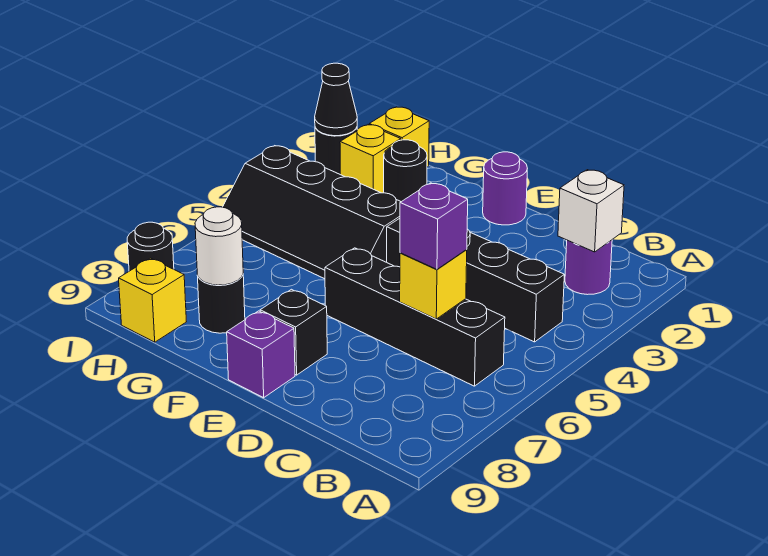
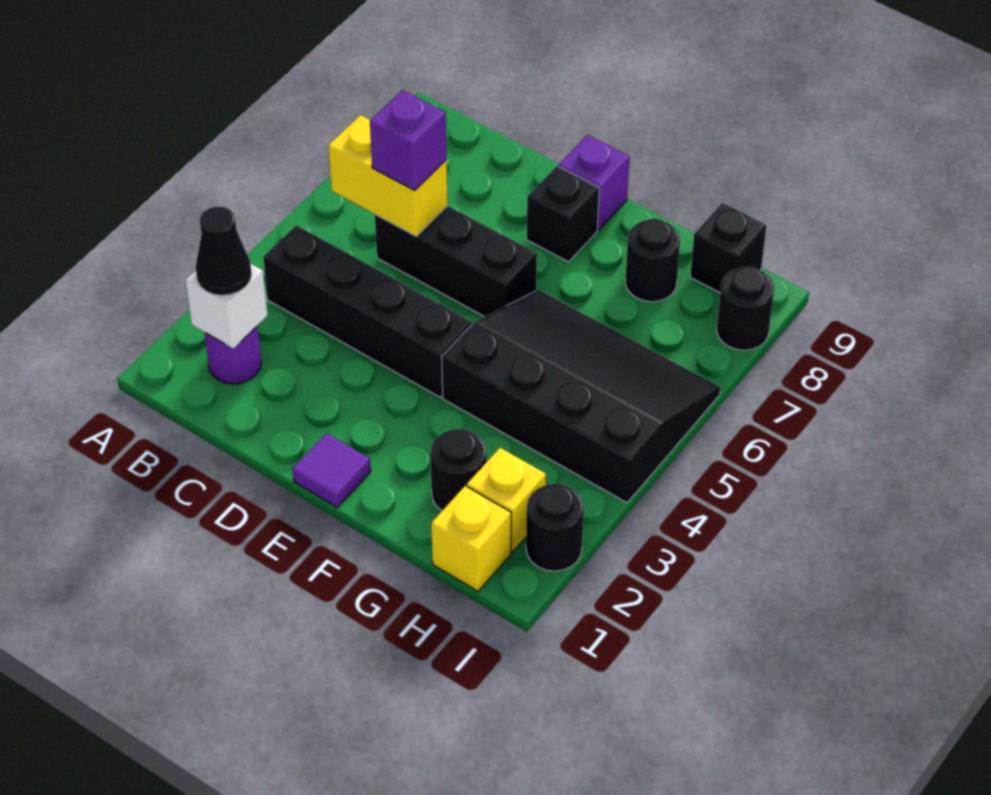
black brick B6:E6 level 1 -> black brick C6:E6 level 1
yellow brick C6 level 2 -> yellow brick B6:C6 level 2
purple round brick E1 level 1 -> purple tile E1 level 1
black slope F4:I5 level 1 top 4 -> black slope F4:I6 level 1 top 4
white round brick G8 level 2 -> none
yellow brick H9 level 1 -> black brick H9 level 1
black cone I2 level 2 -> black cone B2 level 3

